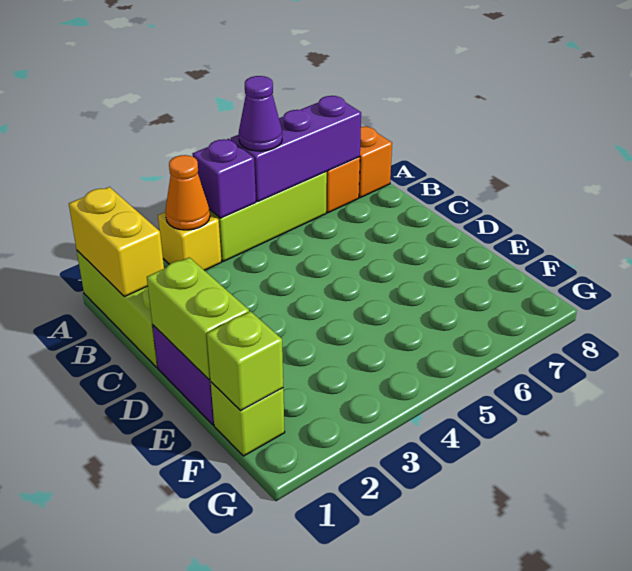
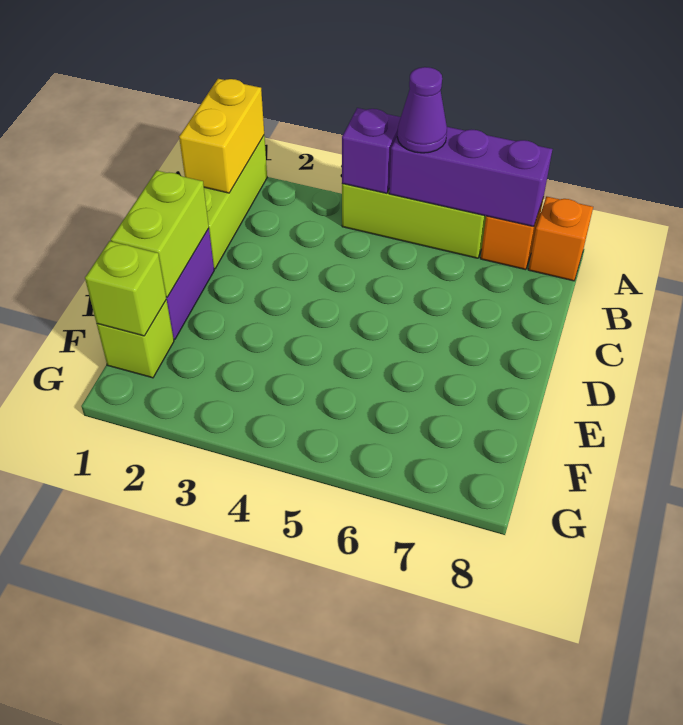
yellow brick A3 level 1 -> none
orange cone A3 level 2 -> none

